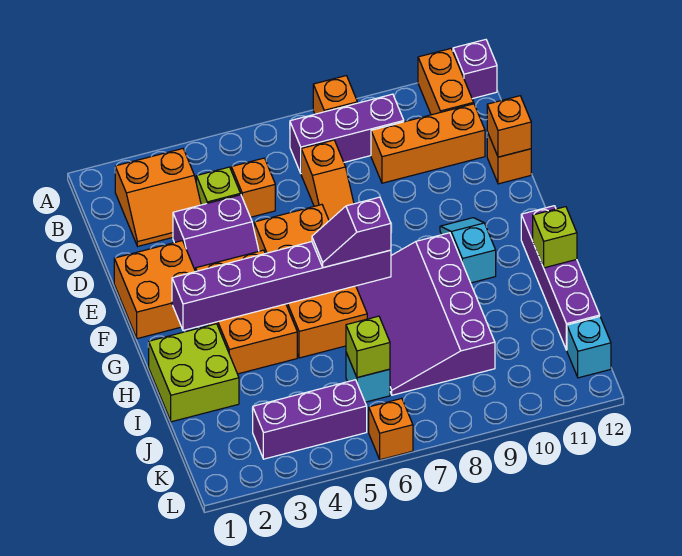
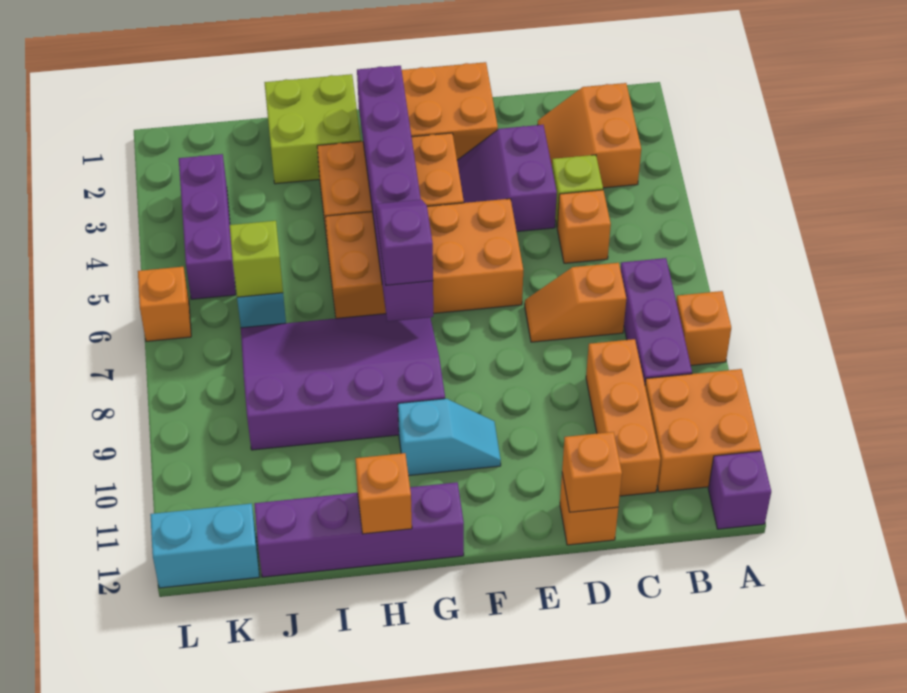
orange brick A11:B11 level 1 -> orange brick A10:B11 level 1
lime brick H12 level 2 -> orange brick H12 level 2
cyan brick K12 level 1 -> cyan brick K12:L12 level 1

